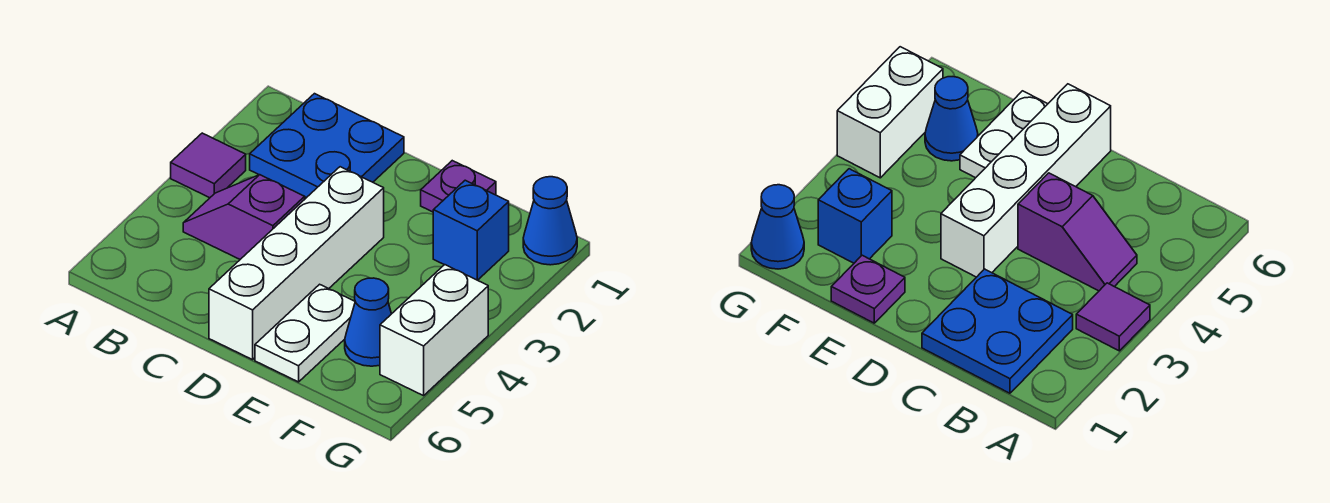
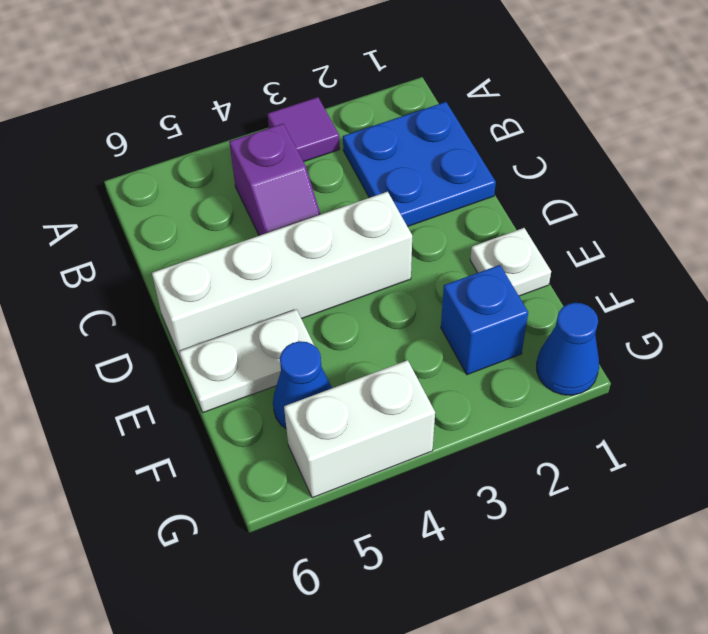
purple slope B4:C4 level 1 top C -> purple slope B4:C4 level 1 top B
purple plate E1 level 1 -> white plate E1 level 1

